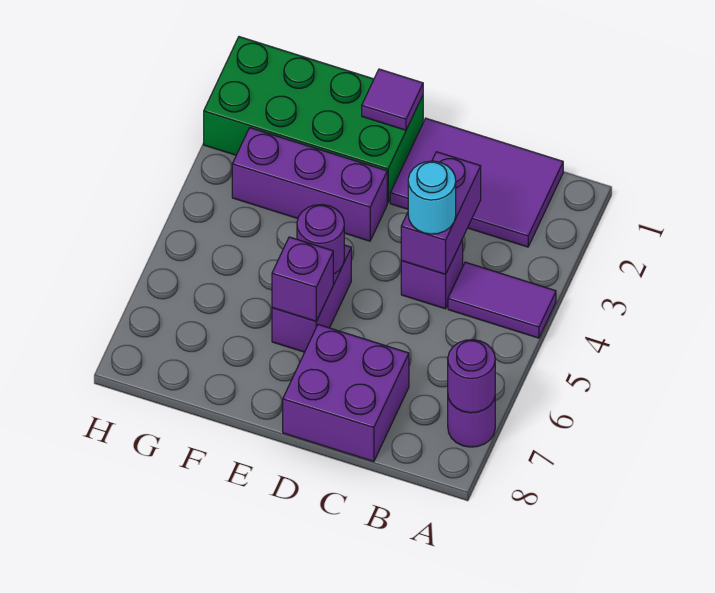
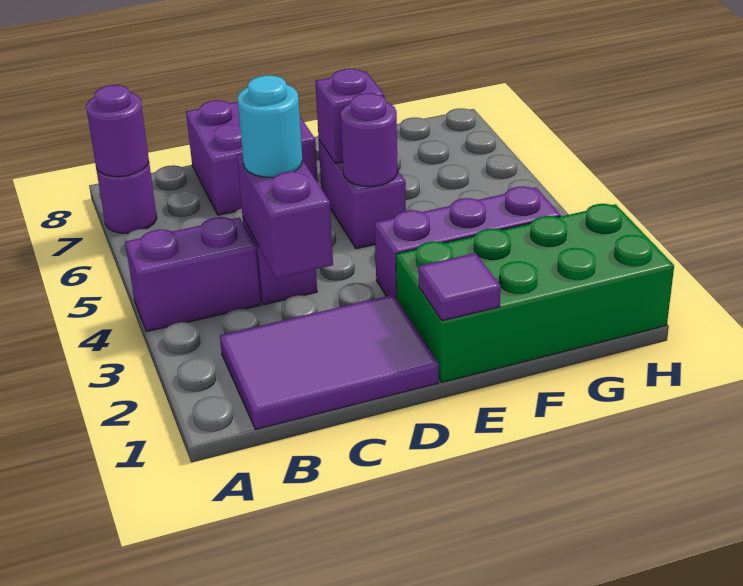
purple tile A4:B4 level 1 -> purple brick A4:B4 level 1

